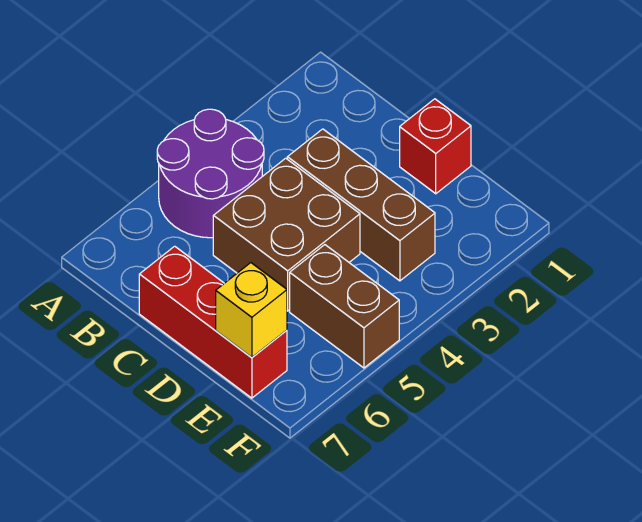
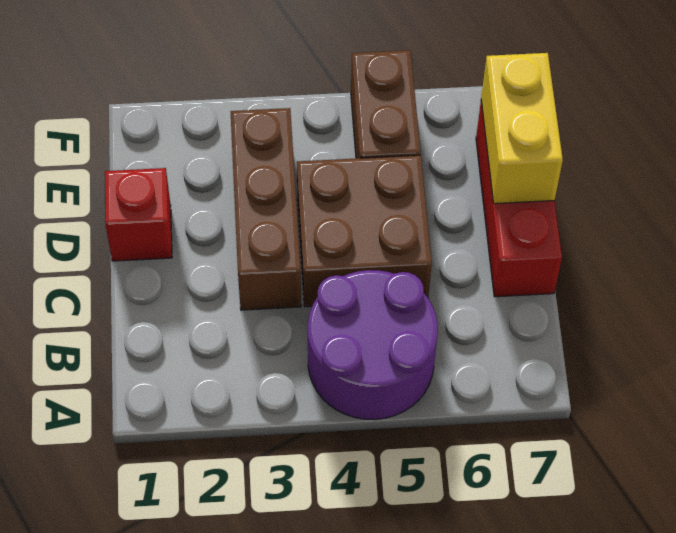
yellow brick E7 level 2 -> yellow brick D7:E7 level 2

